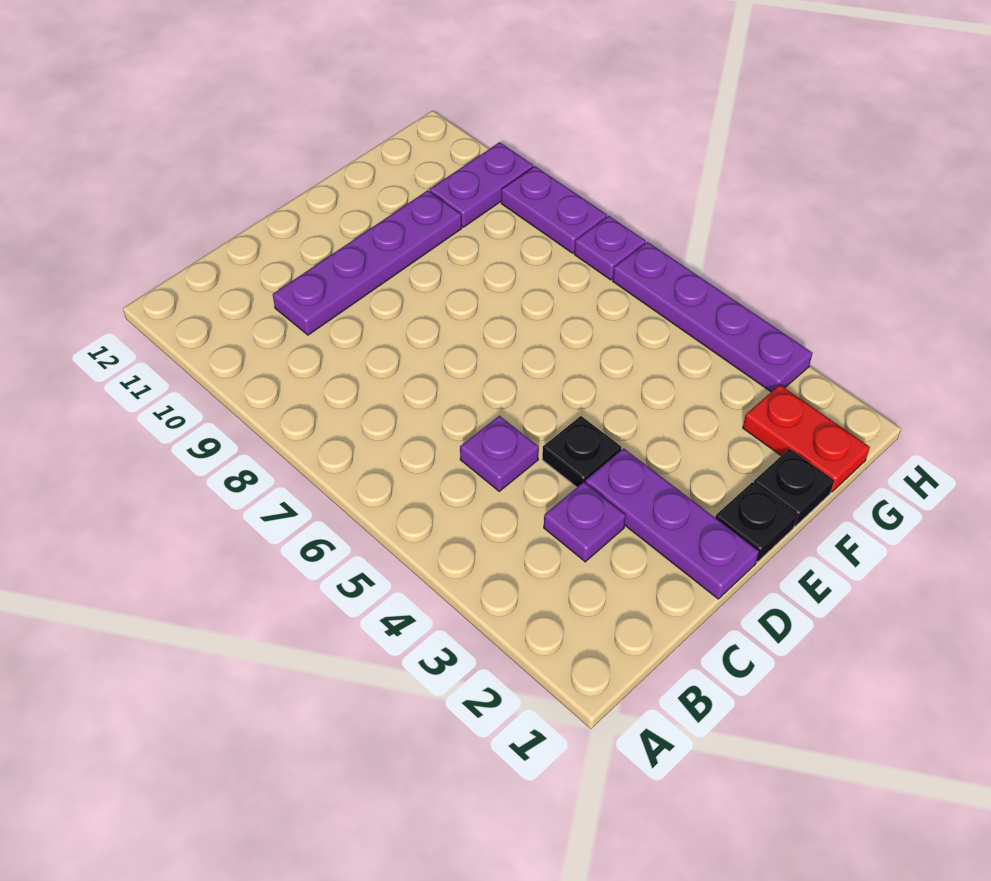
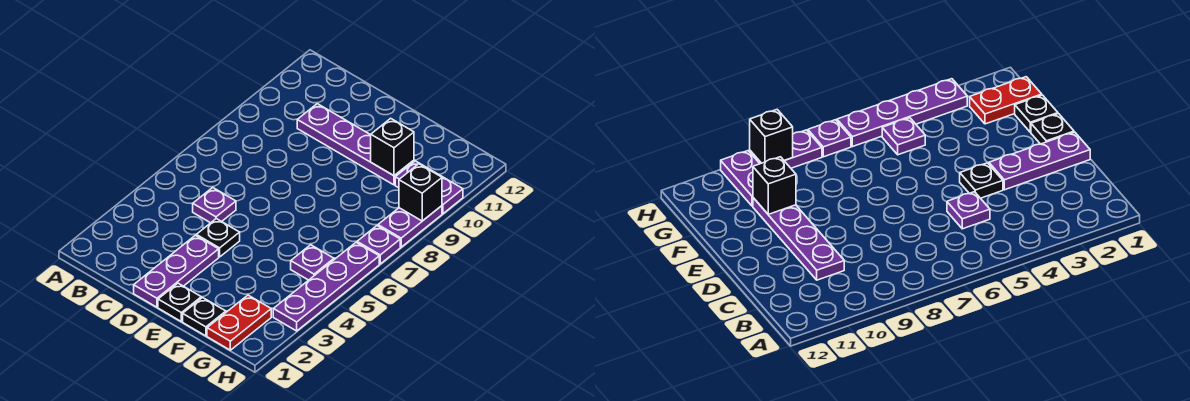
purple plate C3 level 1 -> purple plate G5 level 1
none -> black brick F10 level 2
none -> black brick H9 level 2

